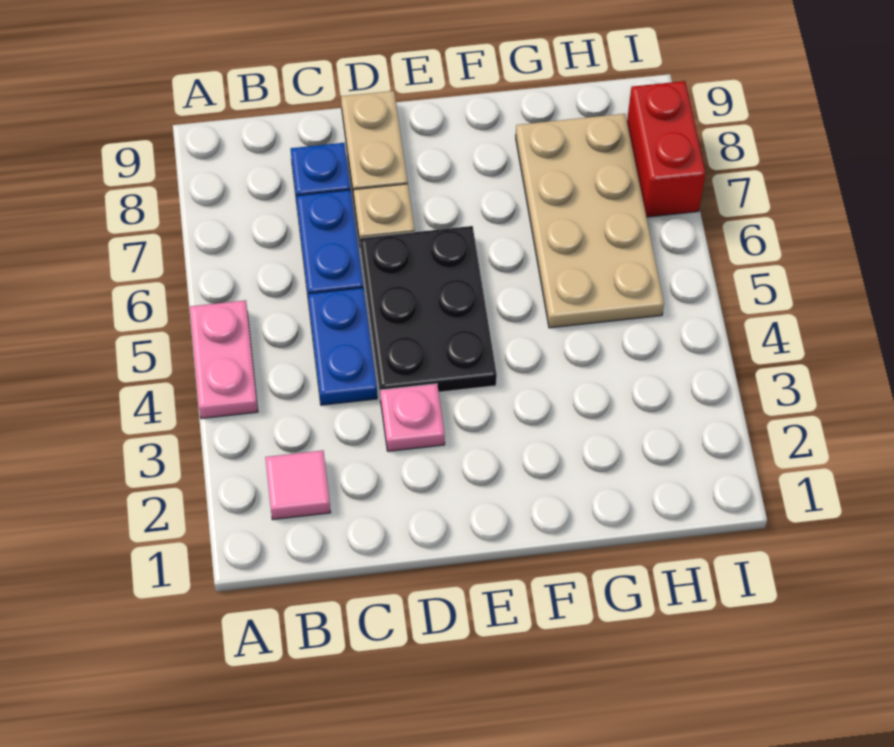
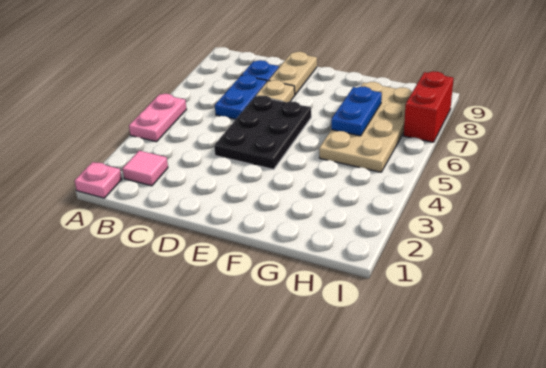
blue plate C4:C5 level 1 -> blue plate G6:G7 level 2
pink plate D3 level 1 -> pink plate A1 level 1

